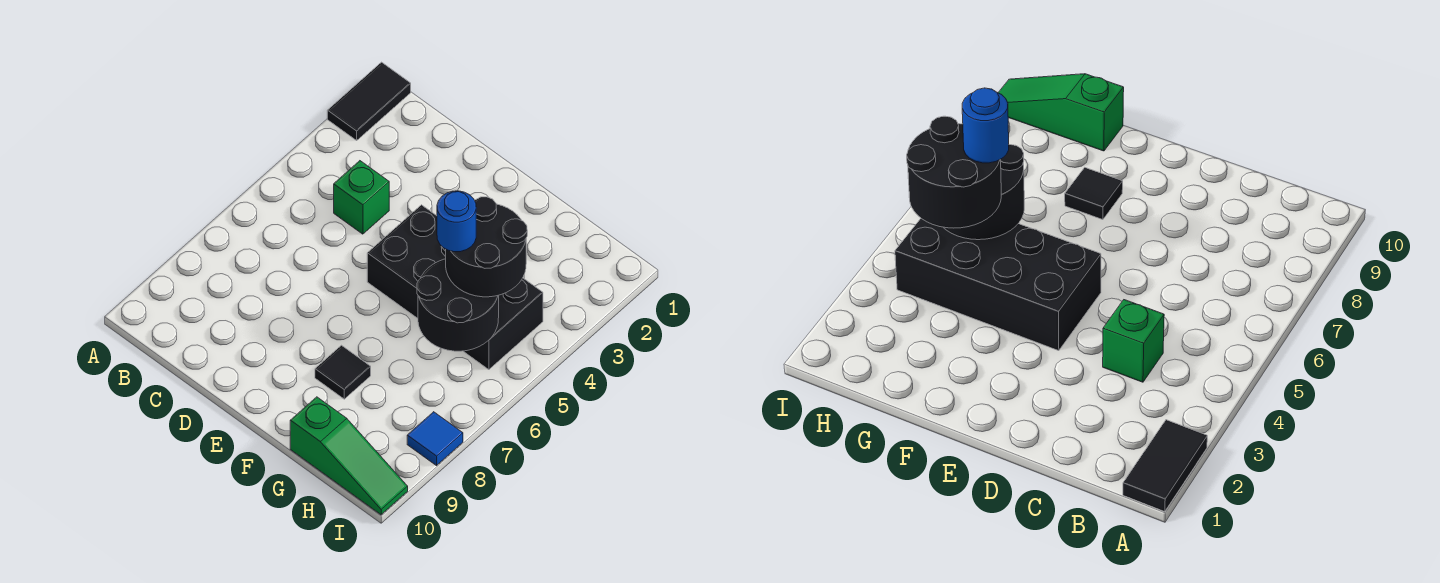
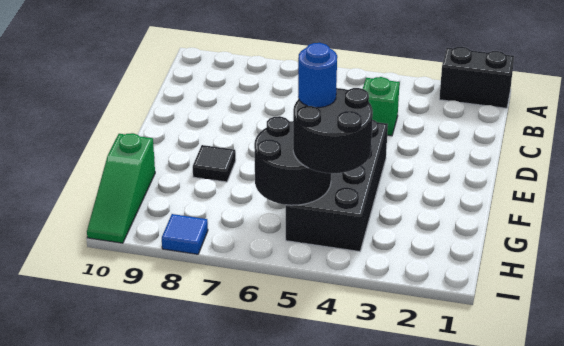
black tile A1:A2 level 1 -> black brick A1:A2 level 1

